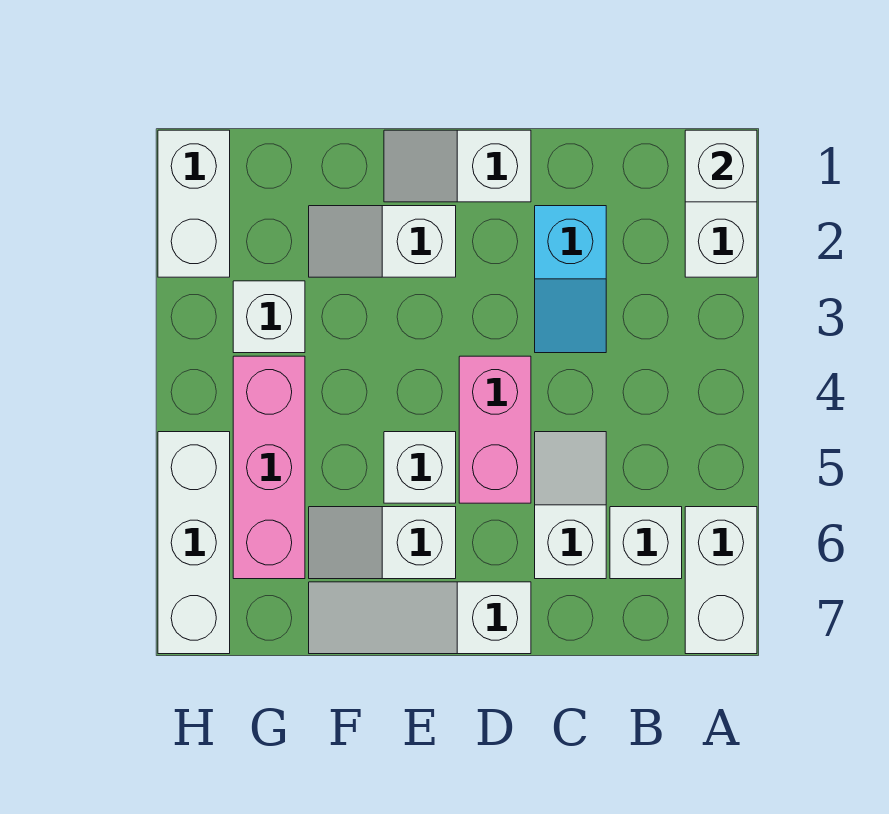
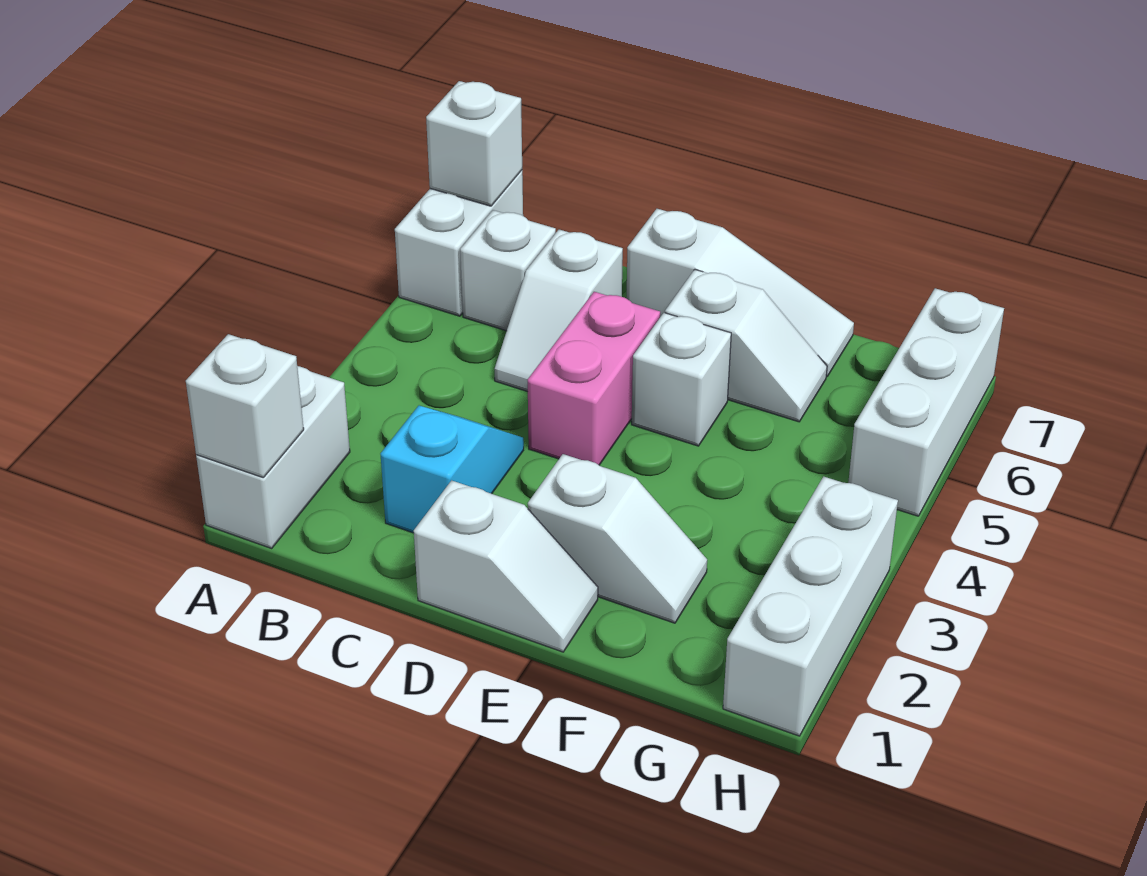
white brick G3 level 1 -> white brick A7 level 2
pink brick G4:G6 level 1 -> none
white brick H1:H2 level 1 -> white brick H1:H3 level 1

